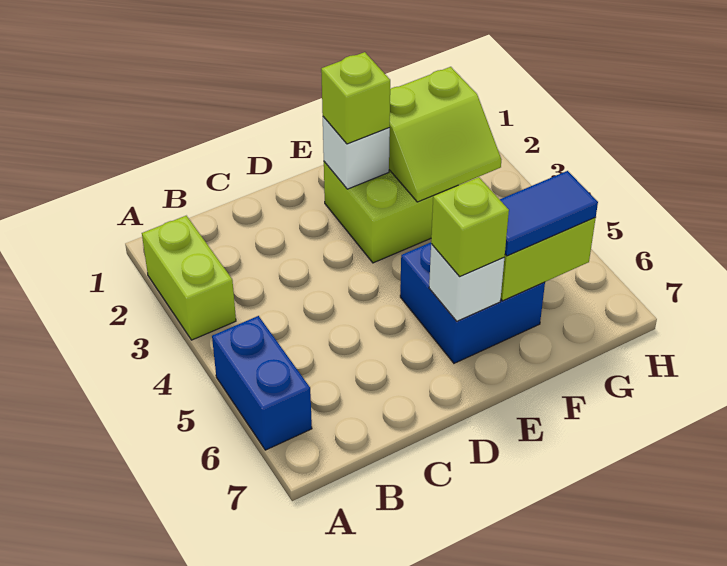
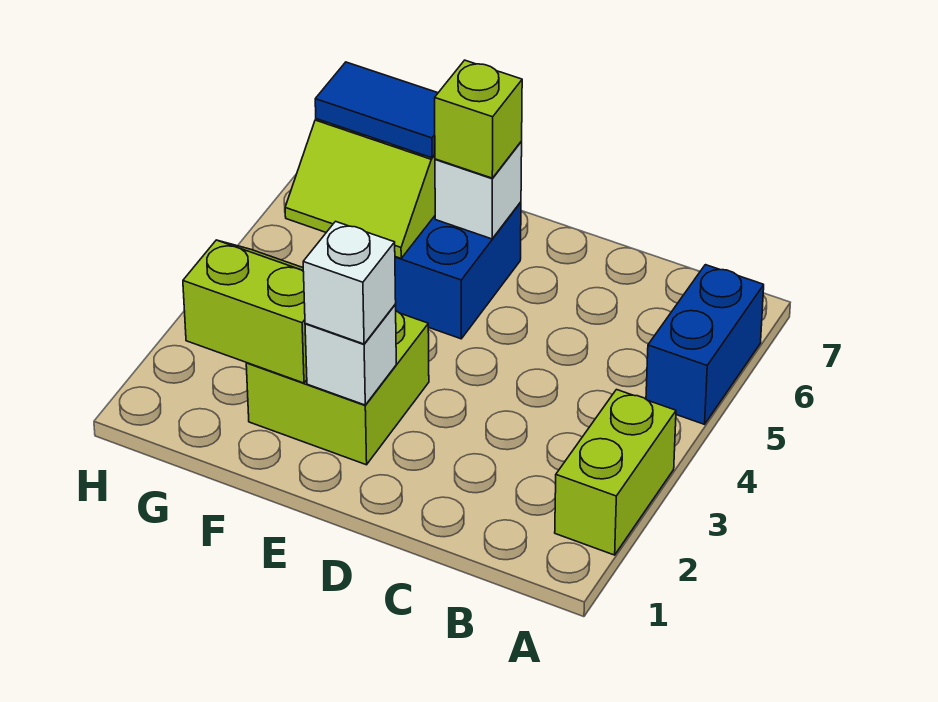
lime brick E2 level 3 -> white brick E2 level 3

